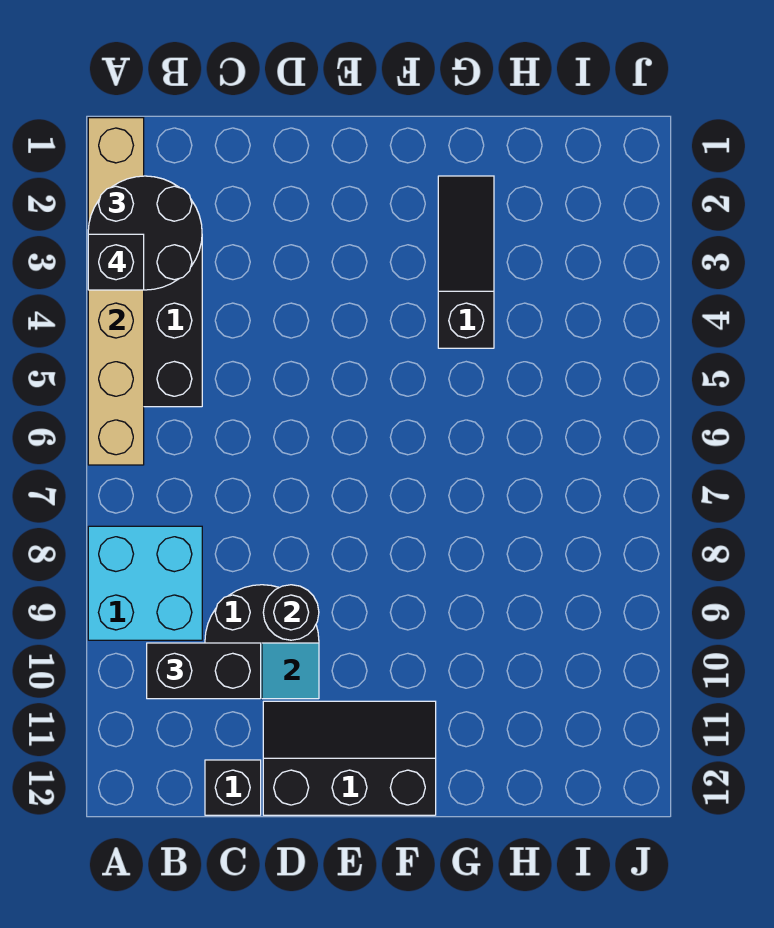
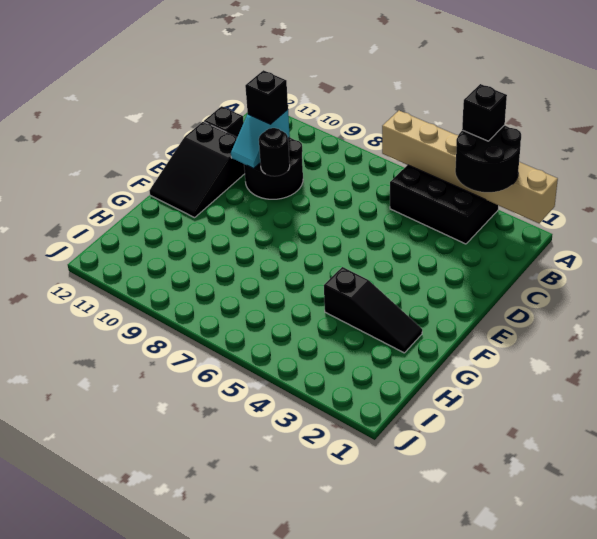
cyan brick A8:B9 level 1 -> none
black brick B10:C10 level 3 -> black brick C10 level 3
black slope D11:F12 level 1 top 12 -> black slope D11:F12 level 1 top D

